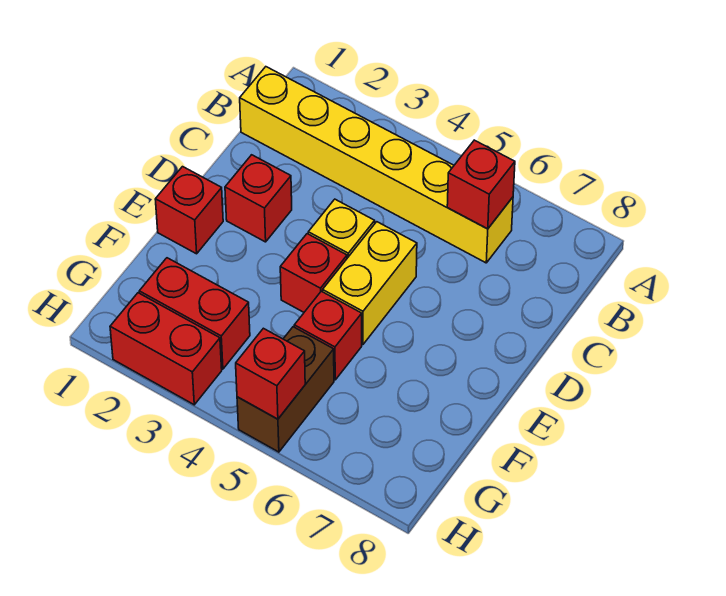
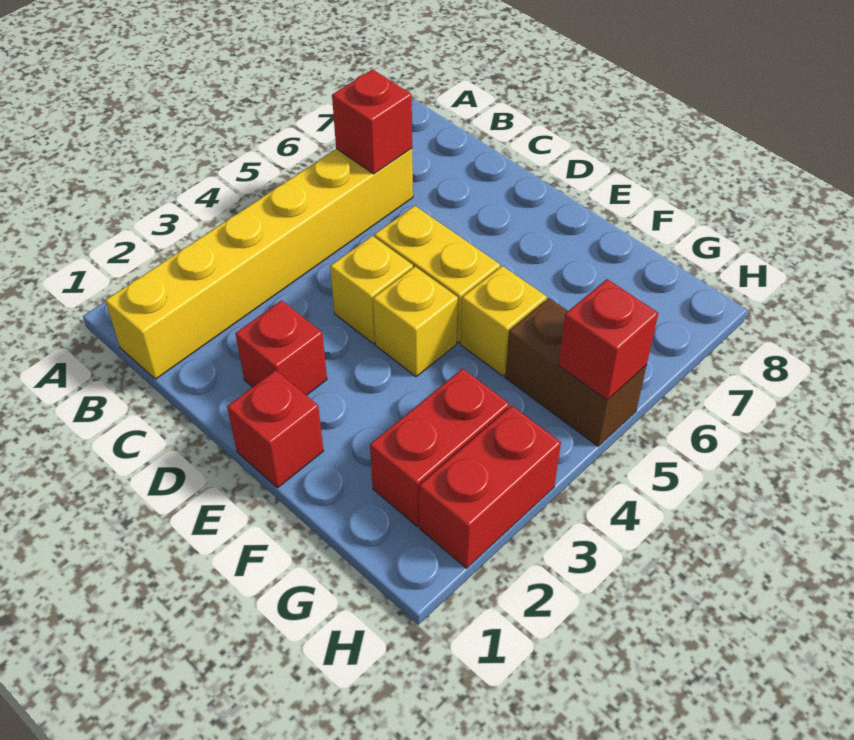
red brick E4 level 1 -> yellow brick E4 level 1
red brick F5 level 1 -> yellow brick F5 level 1

